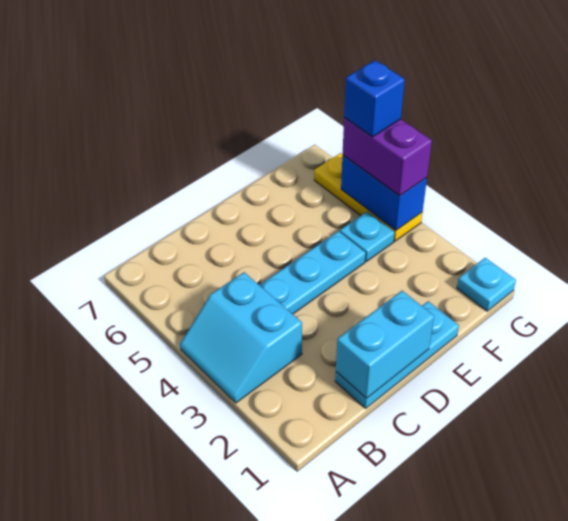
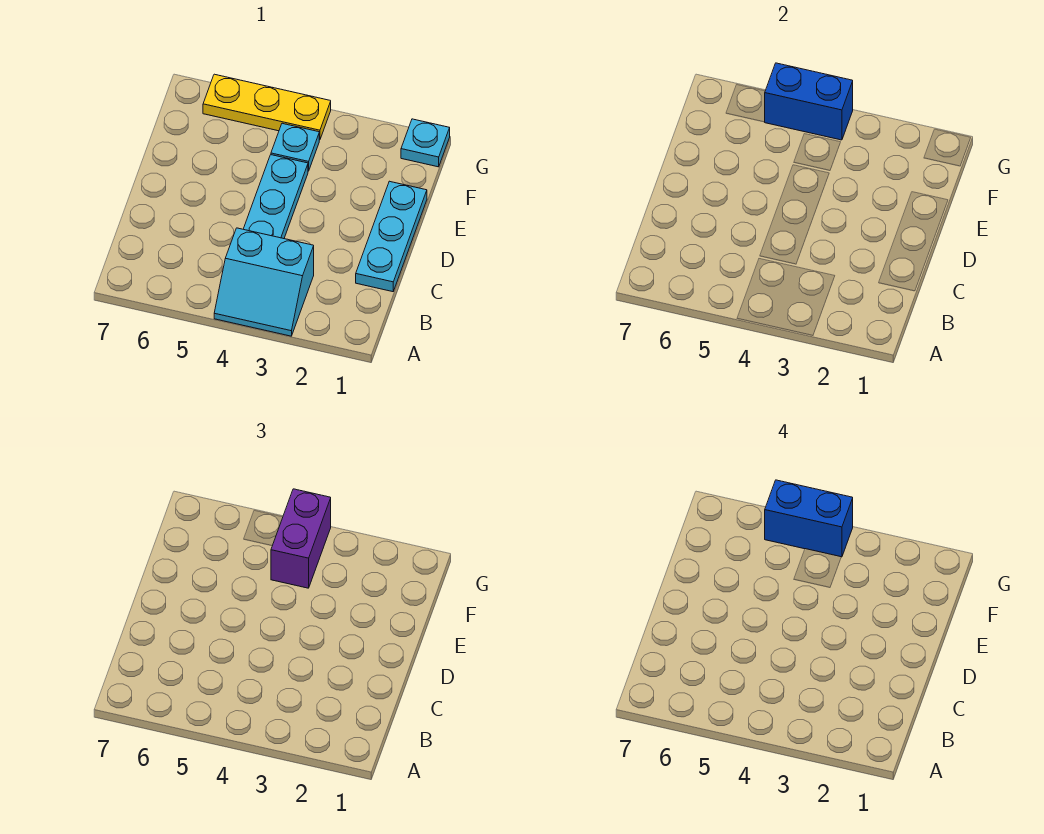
cyan brick C1:D1 level 2 -> none
purple brick G4:G5 level 3 -> purple brick F4:G4 level 3
blue brick G5 level 4 -> blue brick G4:G5 level 4

